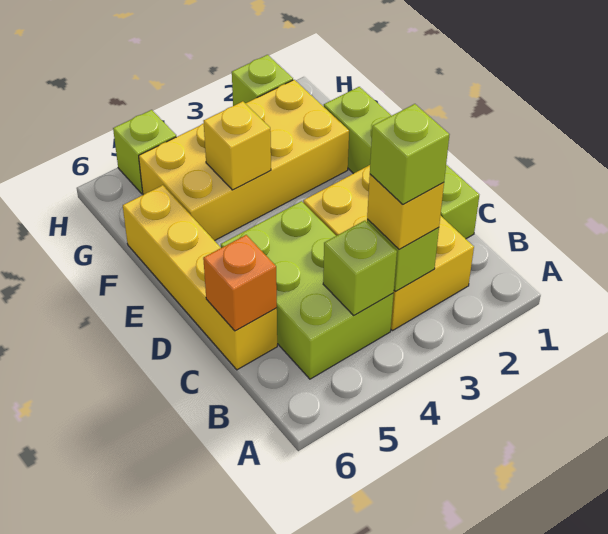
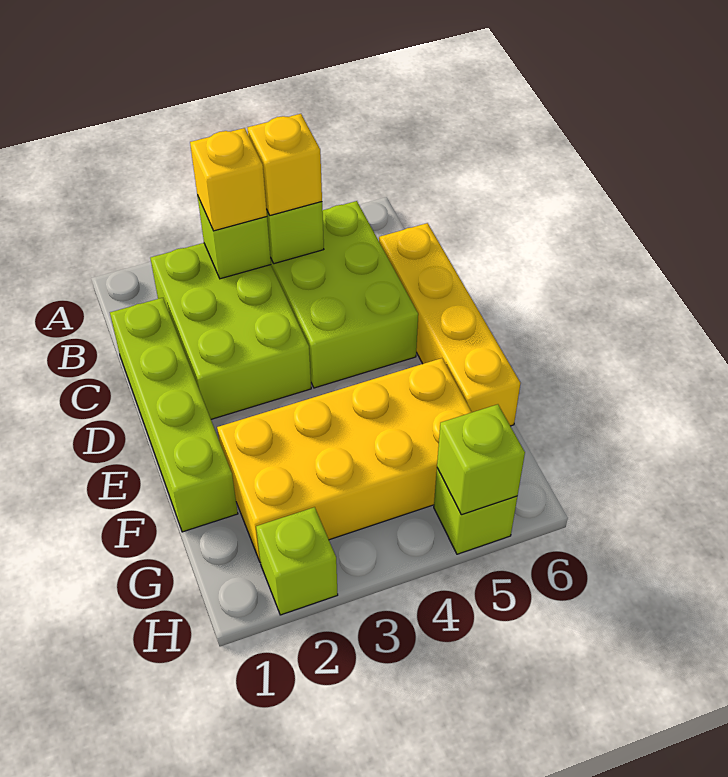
yellow brick B2:D3 level 1 -> lime brick B2:D3 level 1
lime brick B3 level 4 -> lime brick H5 level 2
orange brick C6 level 2 -> none
yellow brick F4 level 2 -> yellow brick B4 level 3

